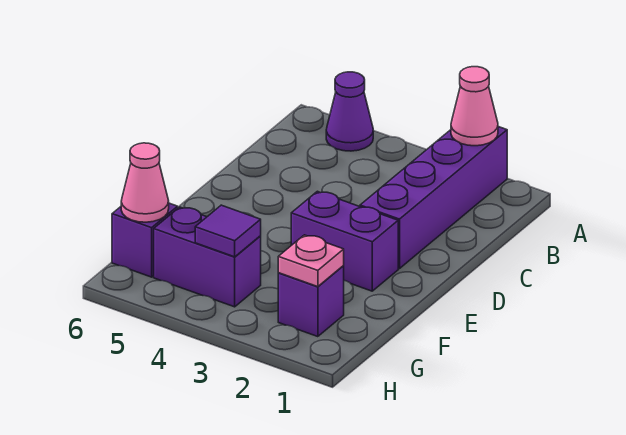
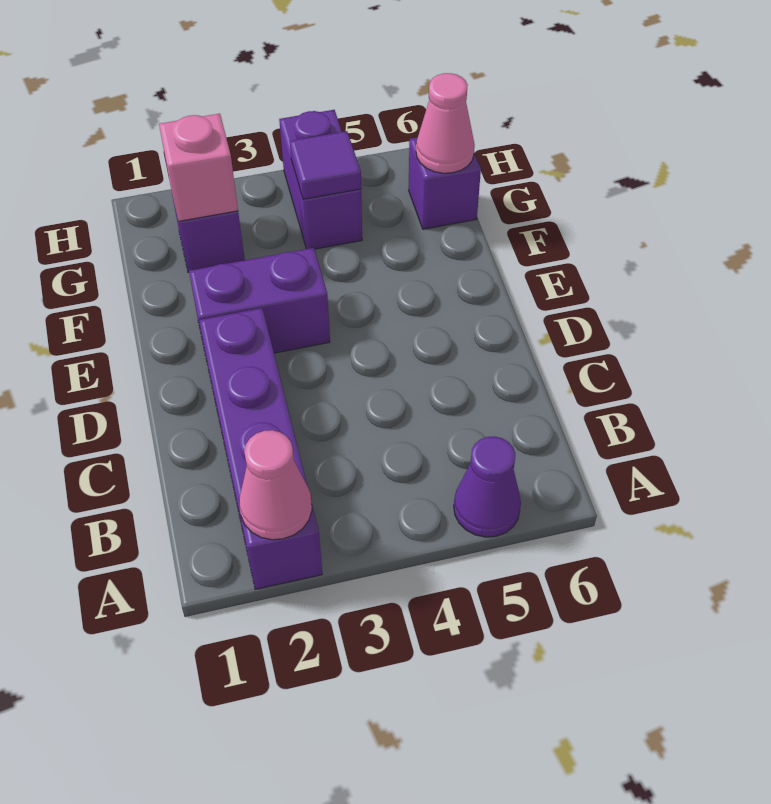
pink plate G2 level 2 -> pink brick G2 level 2
purple brick G4:G5 level 1 -> purple brick G4:H4 level 1

